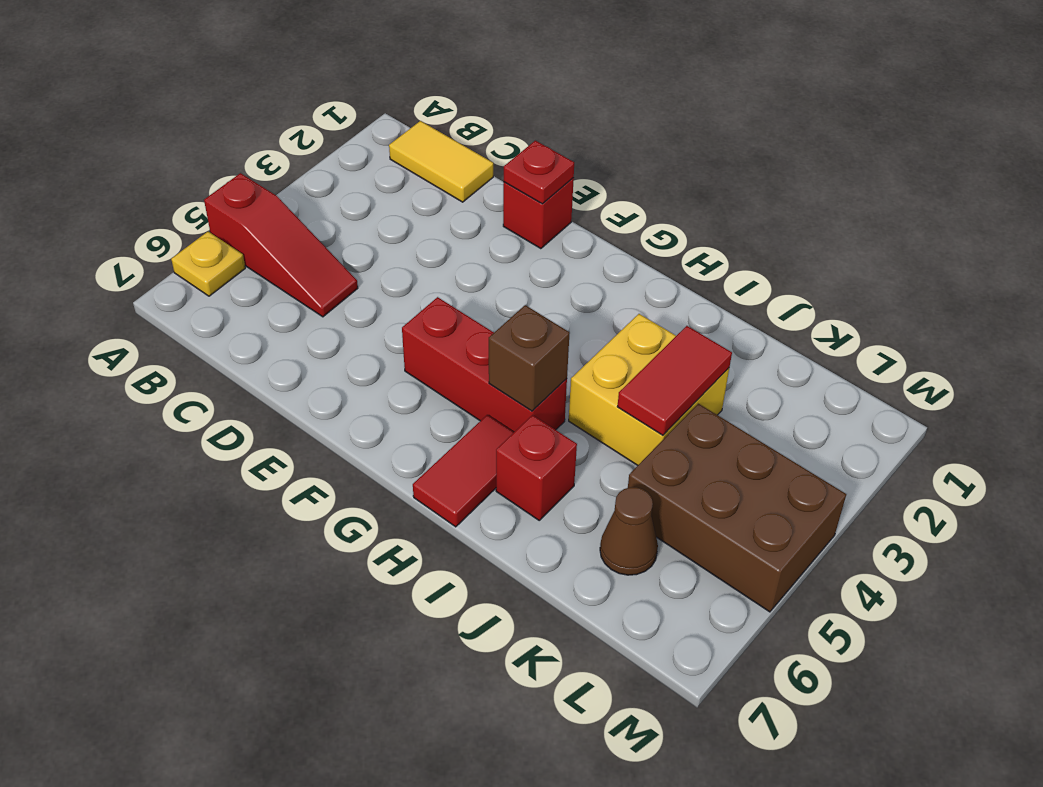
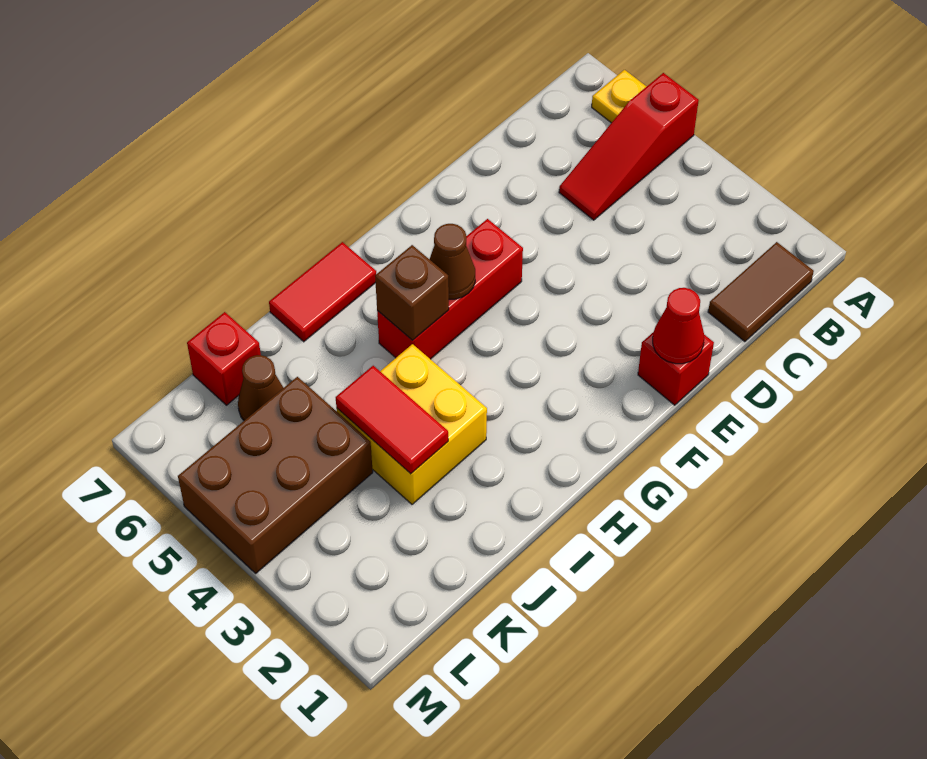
yellow tile B1:C1 level 1 -> brown tile B1:C1 level 1
red plate E1 level 2 -> red cone E1 level 2
none -> brown cone G5 level 2
red tile H6:H7 level 1 -> red tile H7:I7 level 1
red brick I6 level 1 -> red brick K7 level 1

